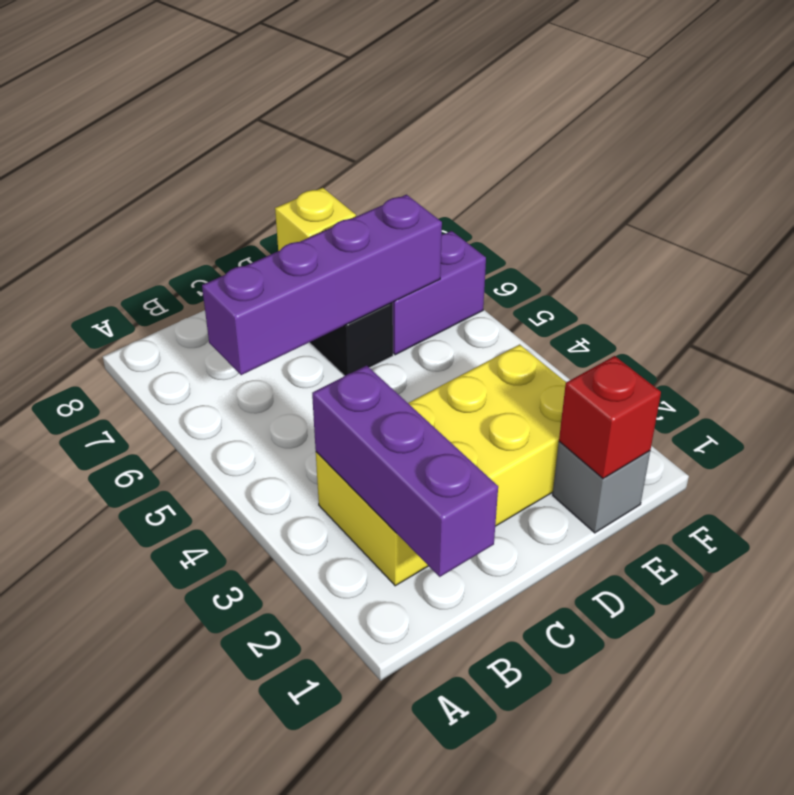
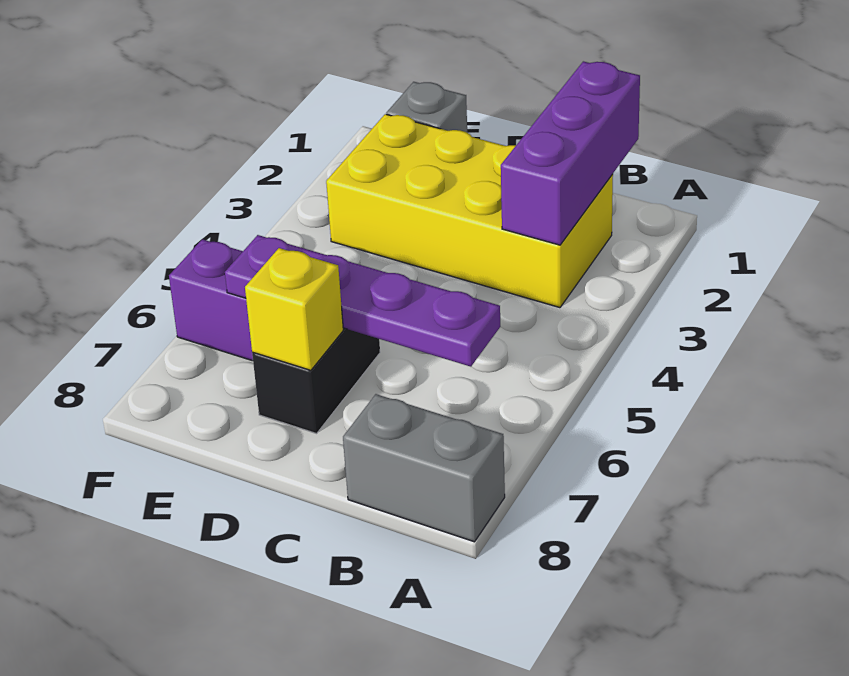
none -> grey brick A8:B8 level 1
purple brick B6:E6 level 2 -> purple plate B6:E6 level 2
red brick E1 level 2 -> none

